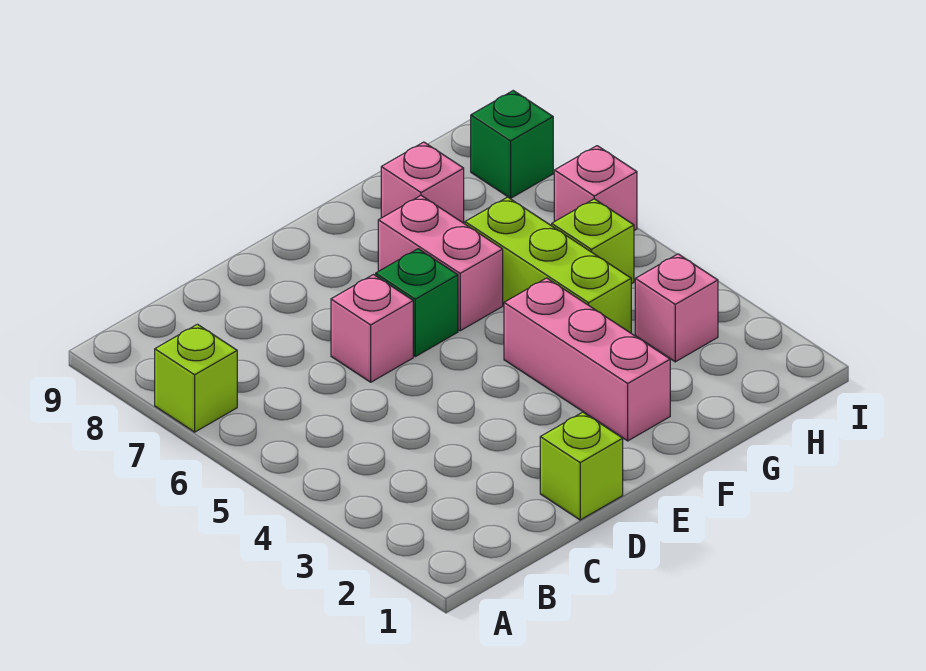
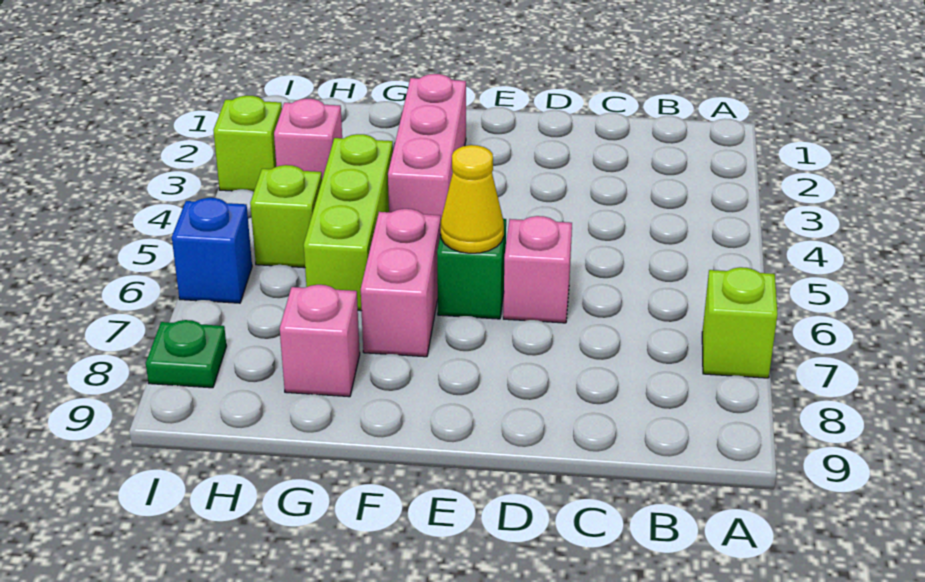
lime brick D1 level 1 -> lime brick I3 level 1
none -> yellow cone E6 level 2
pink brick I6 level 1 -> blue brick I6 level 1
green brick I8 level 1 -> green plate I8 level 1

